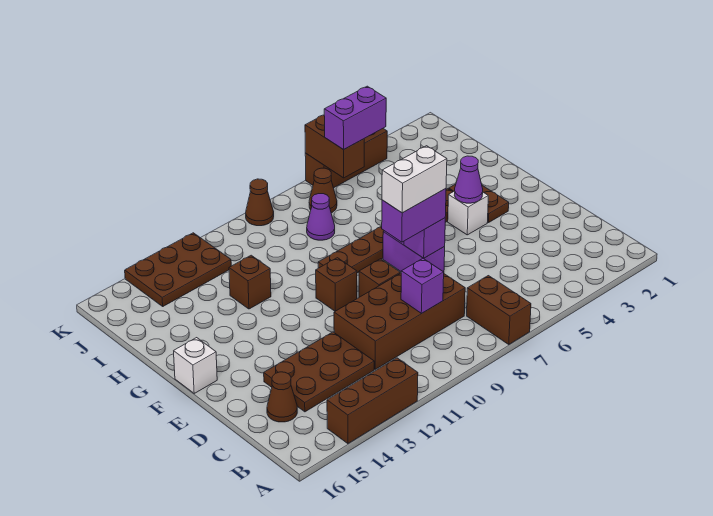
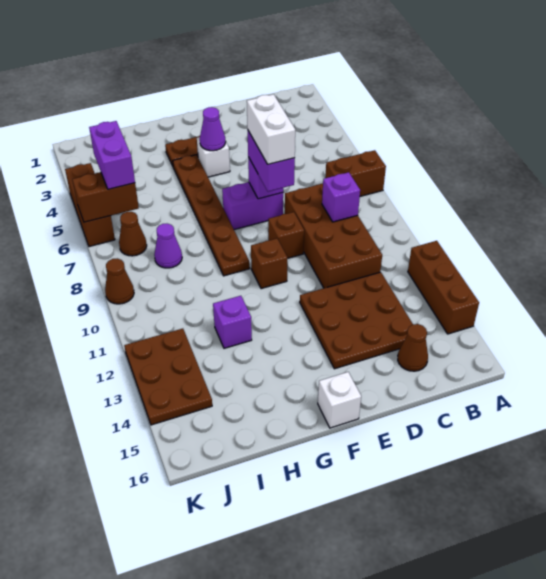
brown plate C12:D14 level 1 -> brown plate C12:E14 level 1
brown brick H12 level 1 -> purple brick H12 level 1

